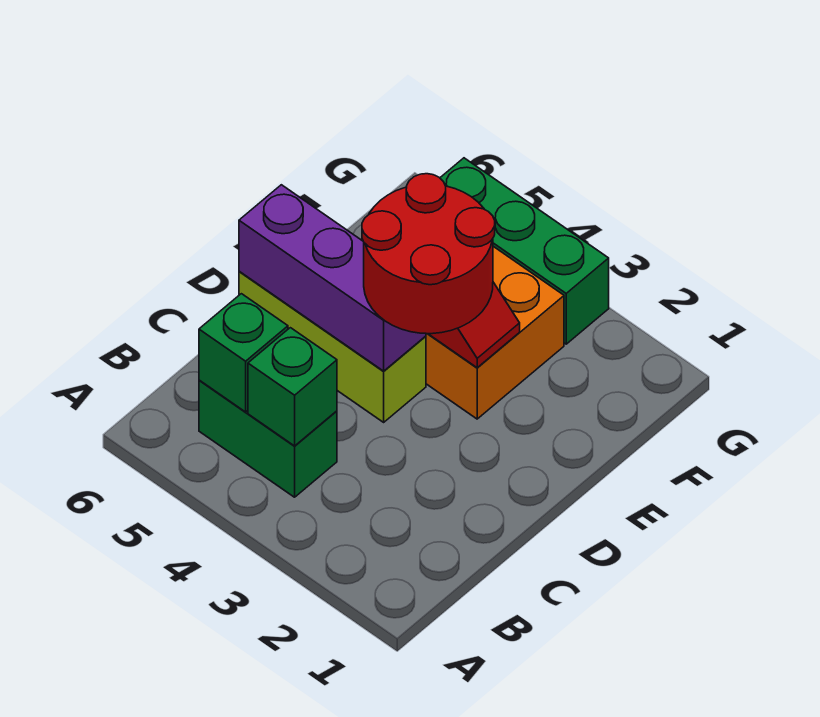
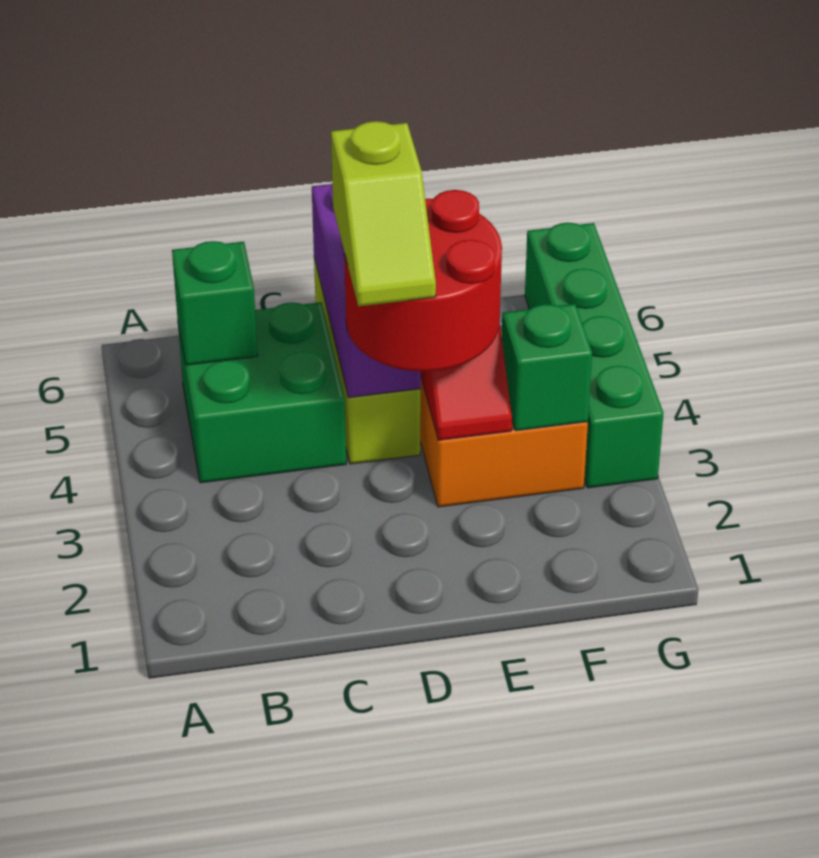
green brick B4:B5 level 1 -> green brick B4:C5 level 1
green brick B4 level 2 -> green brick F3 level 2
none -> lime slope D3:D4 level 4 top 4
green brick G3:G5 level 1 -> green brick G3:G6 level 1

